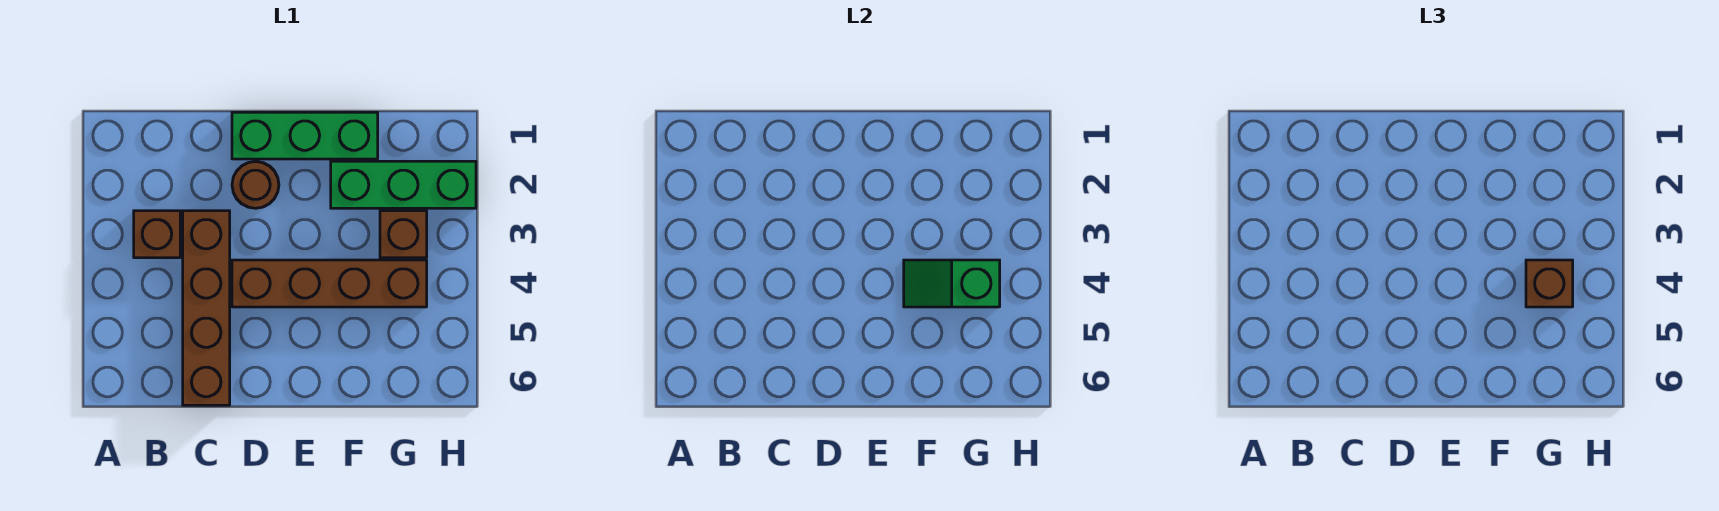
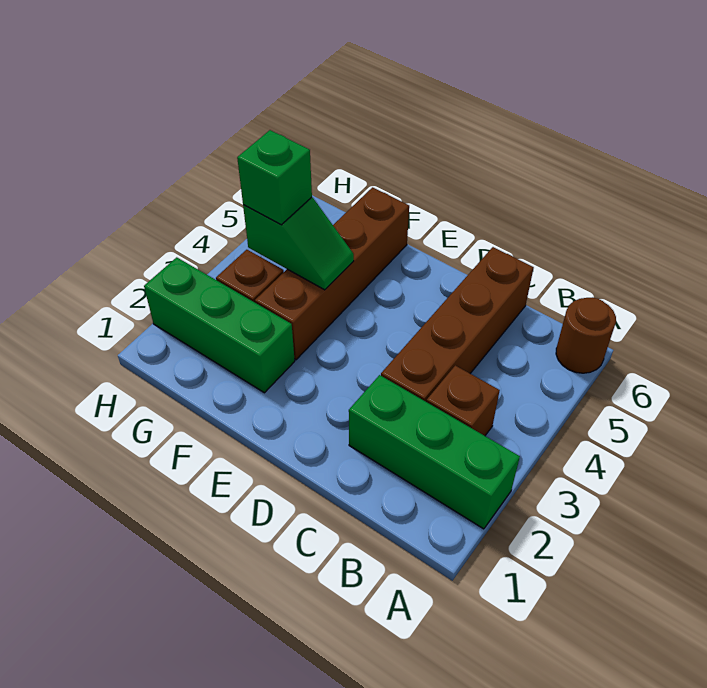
green brick D1:F1 level 1 -> green brick A2:C2 level 1
brown round brick D2 level 1 -> brown round brick A6 level 1
brown brick D4:G4 level 1 -> brown brick F3:F6 level 1
brown brick G4 level 3 -> green brick G4 level 3

